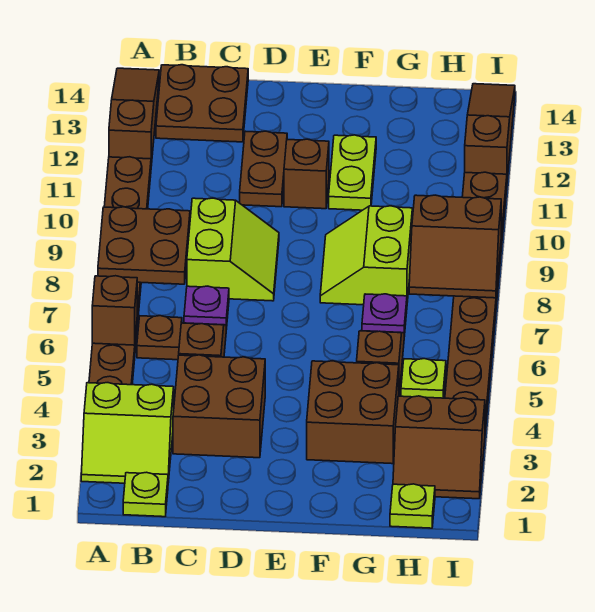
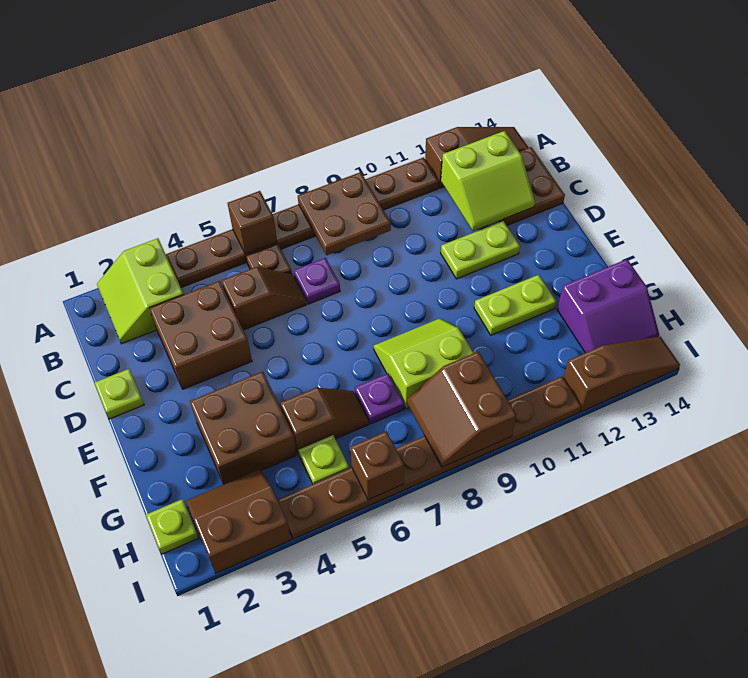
lime plate B1 level 1 -> lime plate D1 level 1
lime slope C8:D9 level 1 top C -> lime slope B12:C13 level 2 top B
brown plate D11:D12 level 1 -> lime plate D11:D12 level 1
brown brick E11 level 1 -> brown brick I6 level 2
none -> purple slope G13:H14 level 1 top G
brown slope H2:I3 level 1 top 3 -> brown slope H2:I3 level 1 top I

